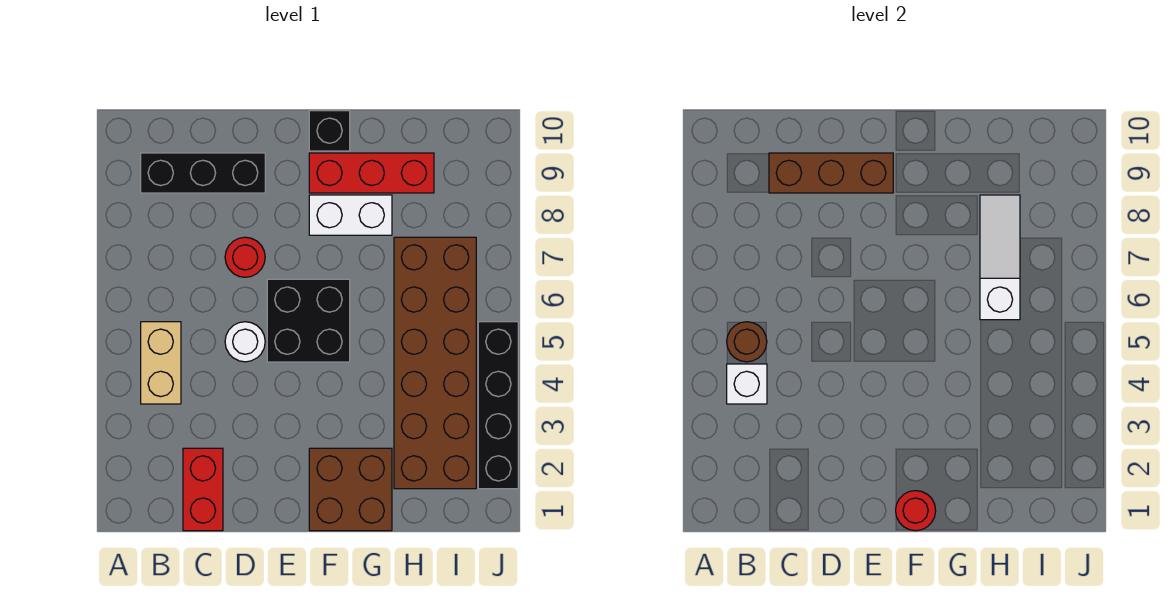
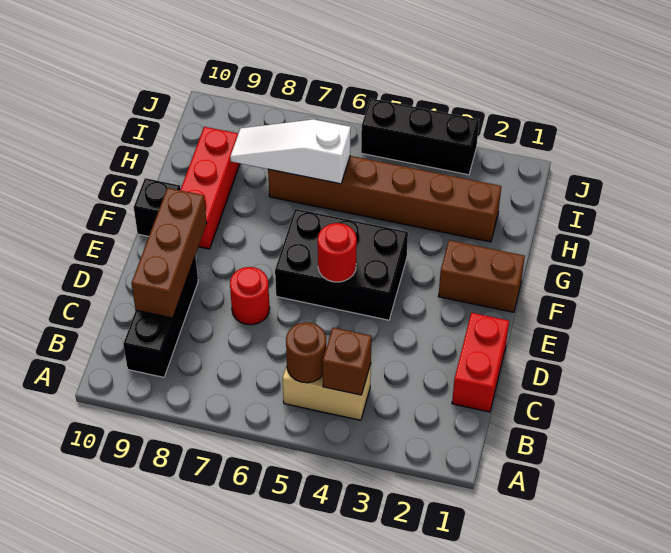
white brick B4 level 2 -> brown brick B4 level 2
red brick C1:C2 level 1 -> red brick C1:D1 level 1
white round brick D5 level 1 -> none
black brick E5:F6 level 1 -> black brick E4:F6 level 1
brown brick F1:G2 level 1 -> brown brick F1:F2 level 1
red round brick F1 level 2 -> red round brick E5 level 2
white brick F8:G8 level 1 -> none
brown brick H2:I7 level 1 -> brown brick H2:H7 level 1
black brick J2:J5 level 1 -> black brick J3:J5 level 1

